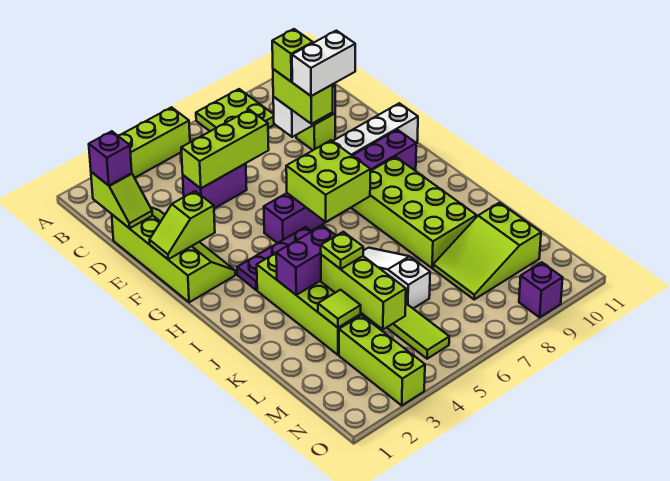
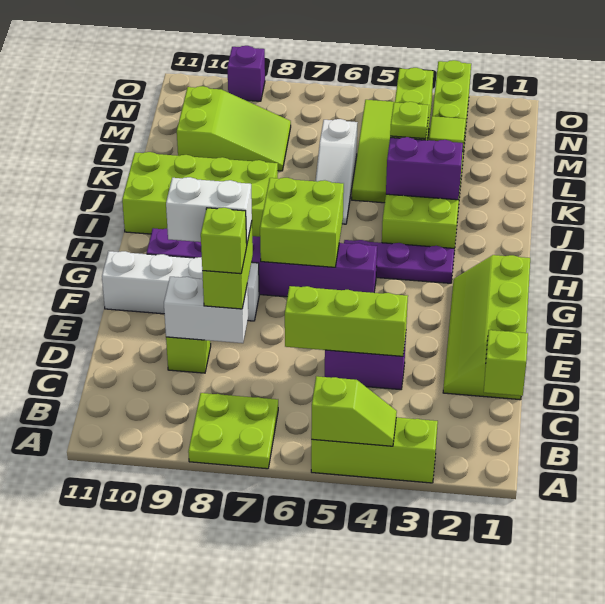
purple brick C1 level 3 -> none
lime slope F1:F2 level 2 top 2 -> lime slope A4:A5 level 2 top 5
lime brick H8:K9 level 1 -> lime brick I8:J11 level 1

